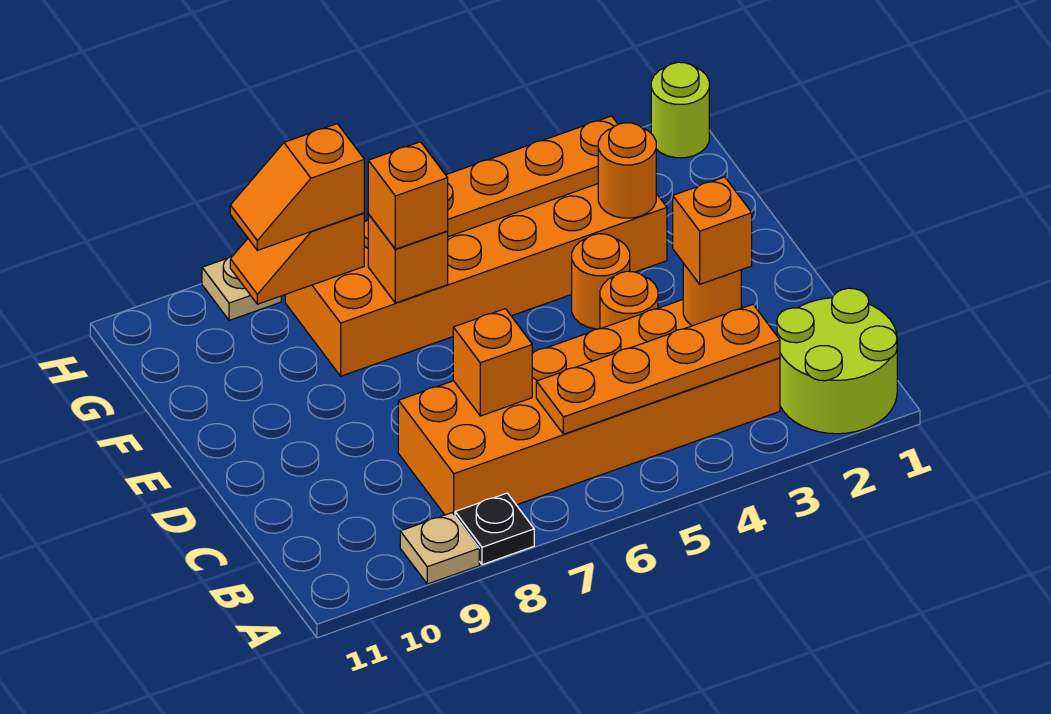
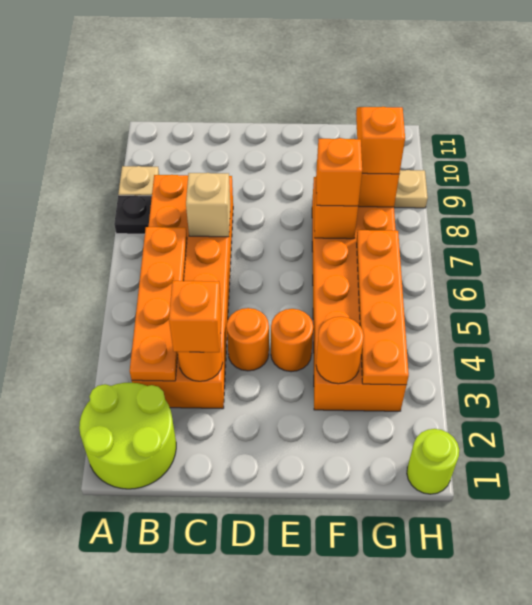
orange brick C7 level 2 -> tan brick C7 level 2

